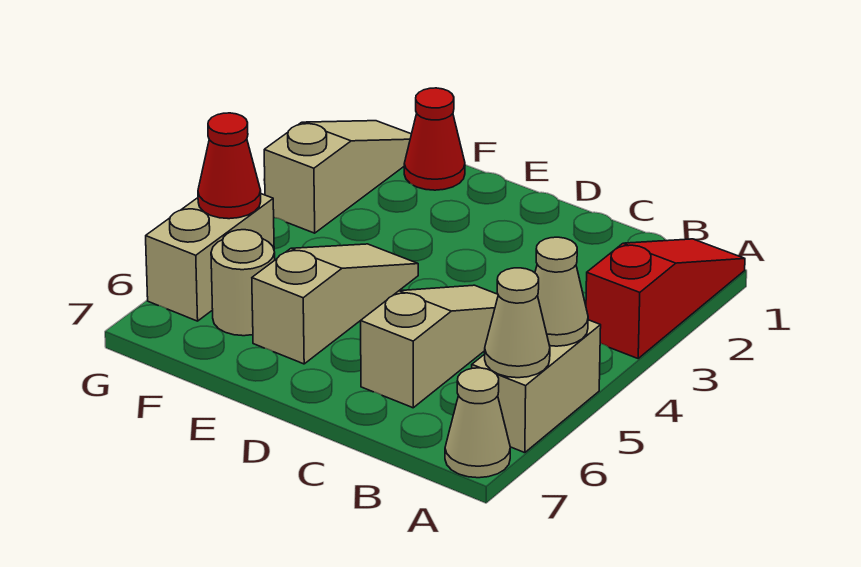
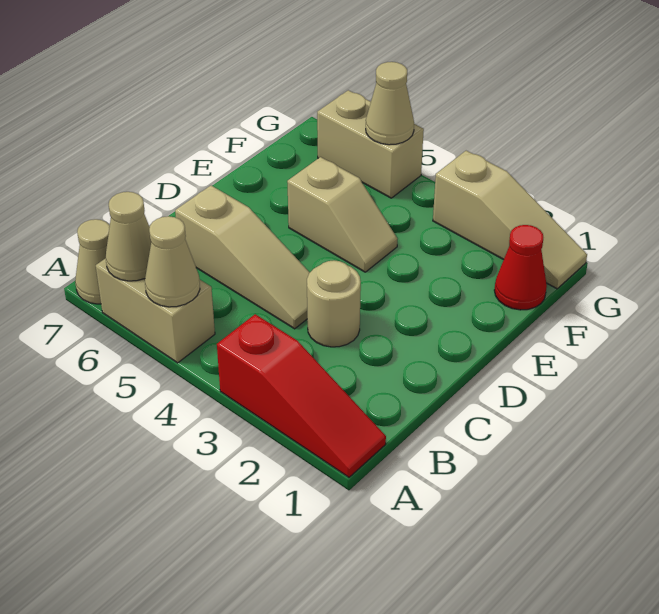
tan slope E4:E6 level 1 top 6 -> tan slope E4:E5 level 1 top 5
tan round brick F6 level 1 -> tan round brick C3 level 1
red cone G5 level 2 -> tan cone G5 level 2

